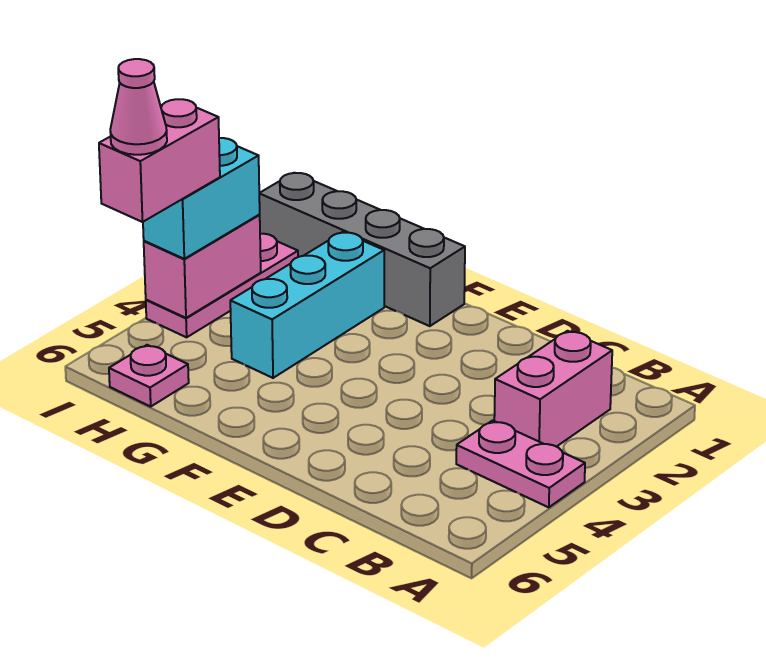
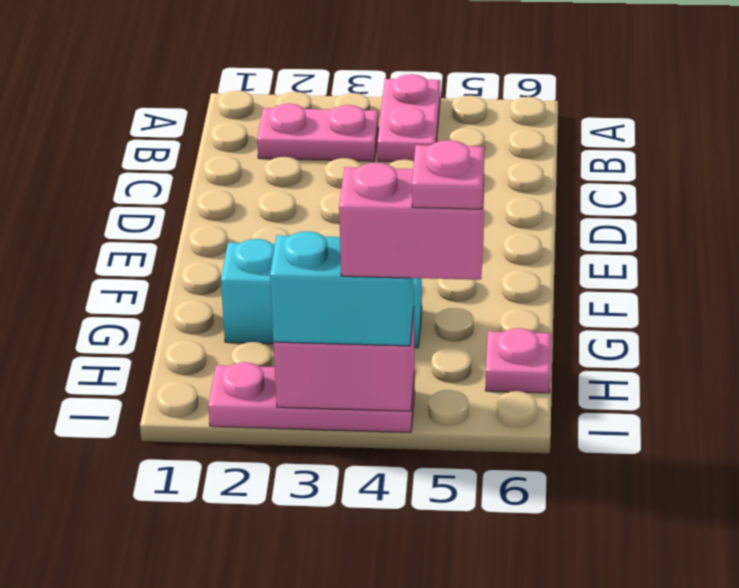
pink brick B2:B3 level 1 -> pink plate B2:B3 level 1
grey brick F1:I1 level 1 -> none
pink cone I5 level 5 -> pink plate I5 level 5

